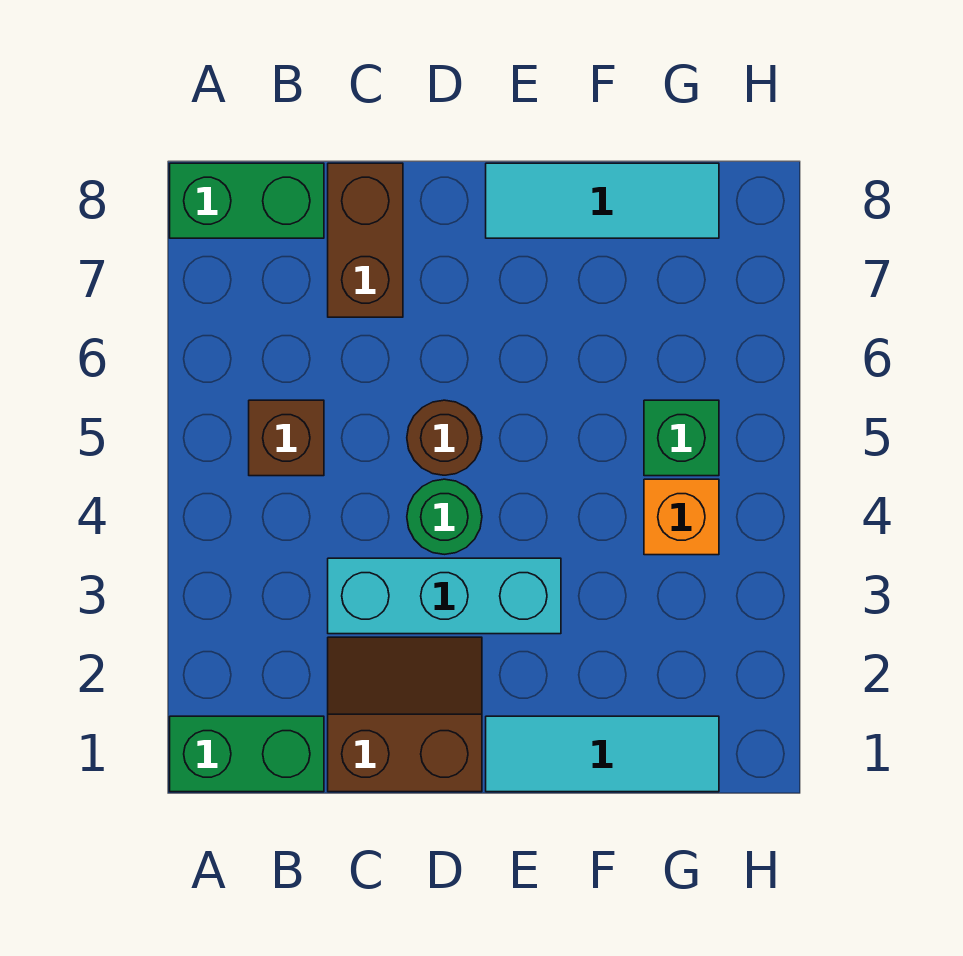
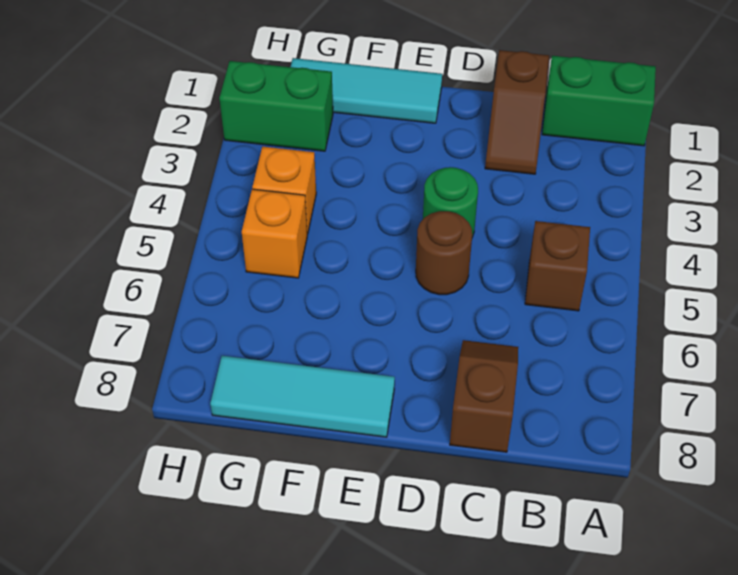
green brick A8:B8 level 1 -> green brick G2:H2 level 1
brown slope C1:D2 level 1 top 1 -> brown slope C1:C2 level 1 top 1
cyan brick C3:E3 level 1 -> none
brown brick C7:C8 level 1 -> brown slope C7:C8 level 1 top 8
green brick G5 level 1 -> orange brick G5 level 1

